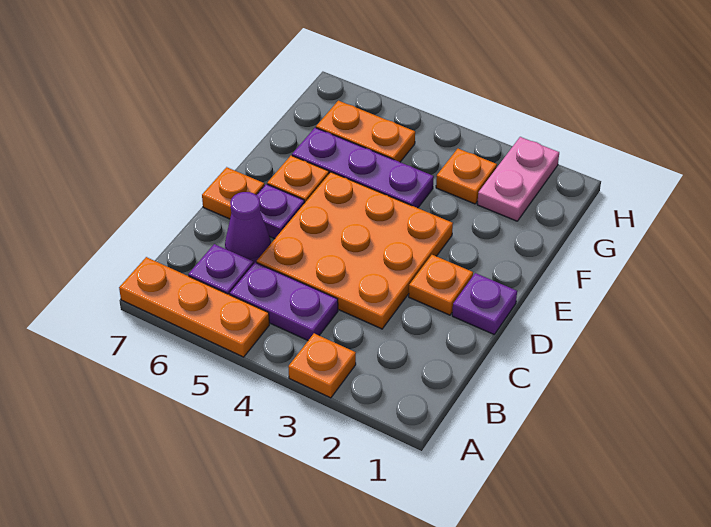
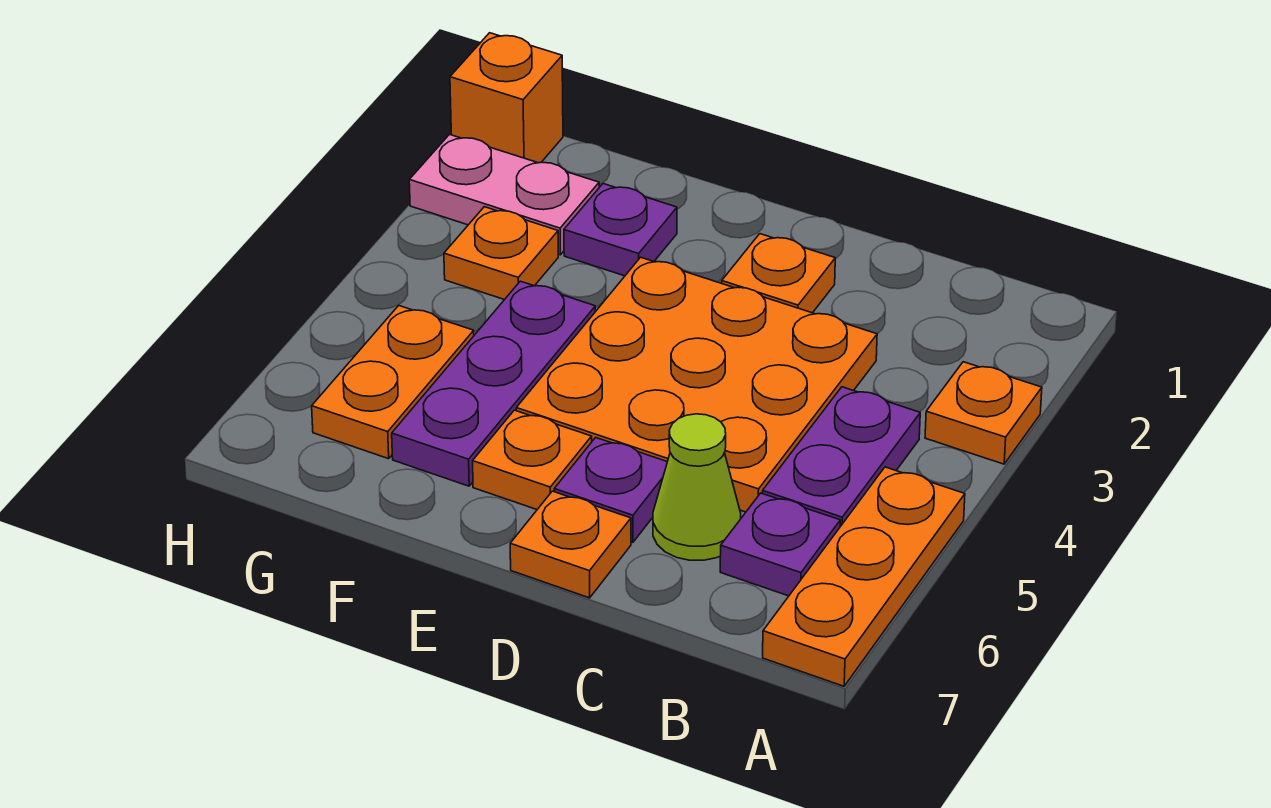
purple cone C6 level 1 -> lime cone C6 level 1
purple plate D1 level 1 -> purple plate F2 level 1
none -> orange brick H1 level 1

